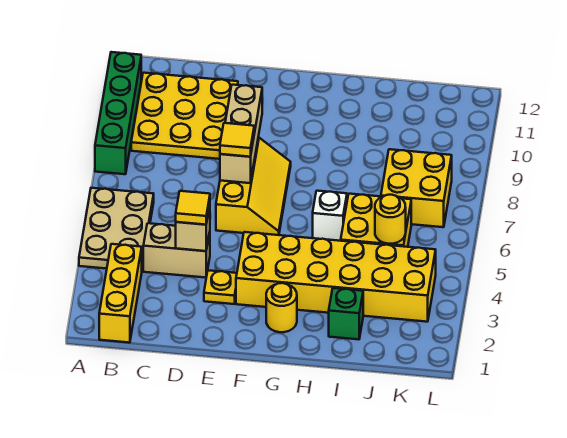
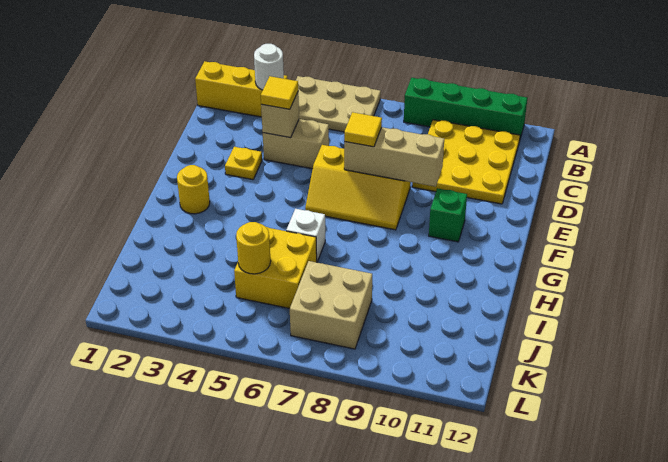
none -> white round brick B3 level 2
tan brick C4:D4 level 1 -> tan brick D4:D5 level 1
yellow brick F3:K4 level 1 -> none
green brick I2 level 1 -> green brick F10 level 1
yellow brick J7:K8 level 1 -> tan brick J7:K8 level 1

